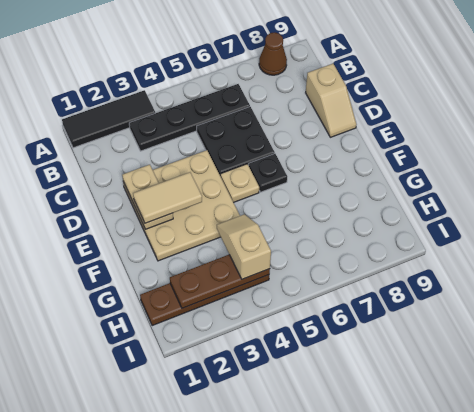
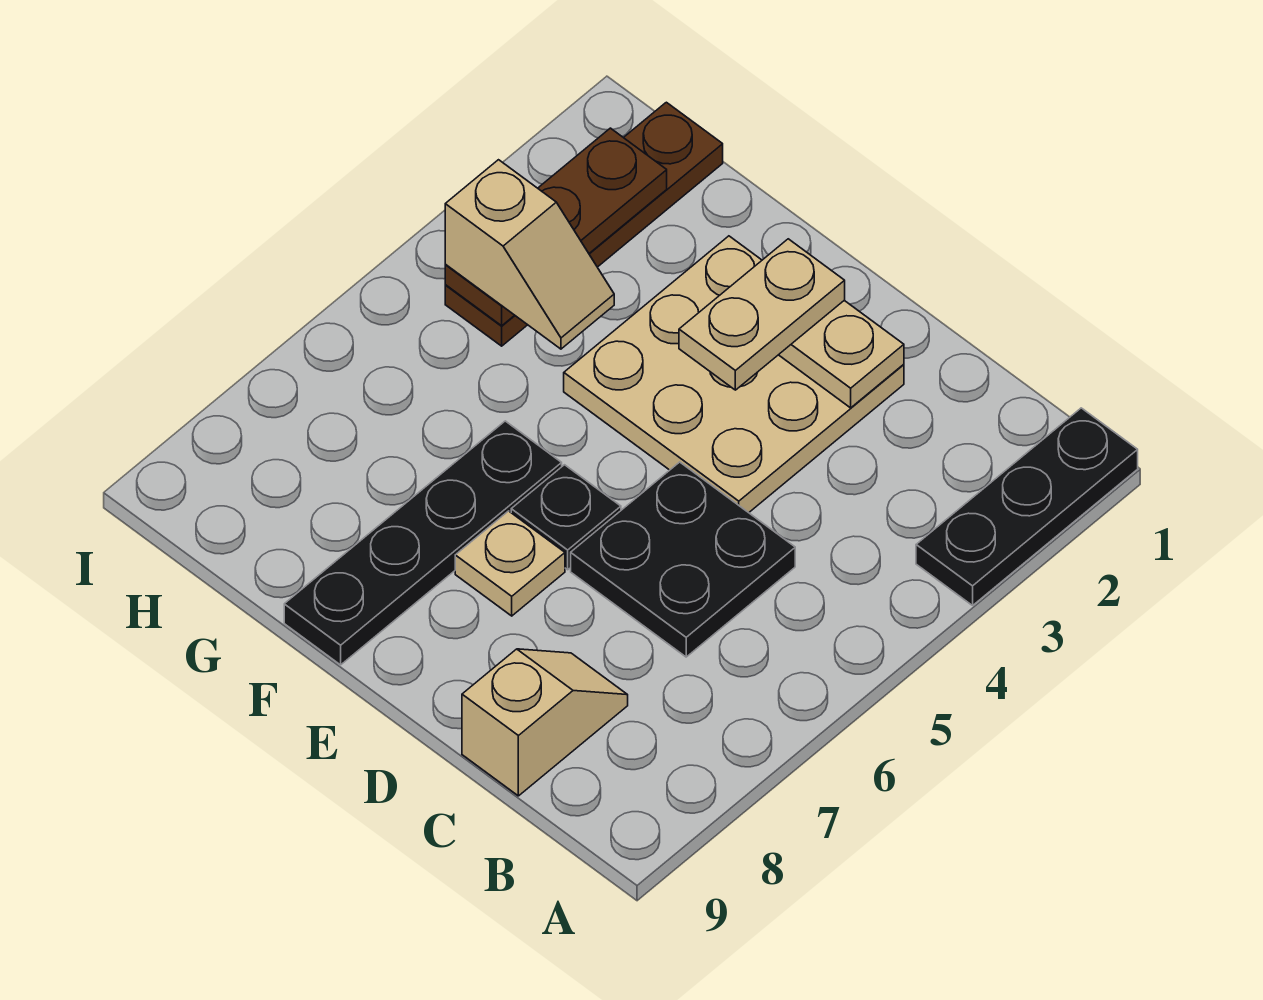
black tile A1:A3 level 1 -> black plate A1:A3 level 1
brown cone A8 level 1 -> none
black plate B3:B6 level 1 -> black plate F6:F9 level 1
tan slope C9:D9 level 1 top C -> tan slope C8:C9 level 1 top 9
tan tile E2:E3 level 3 -> tan plate E2:E3 level 3
tan plate E5 level 1 -> tan plate E7 level 1

